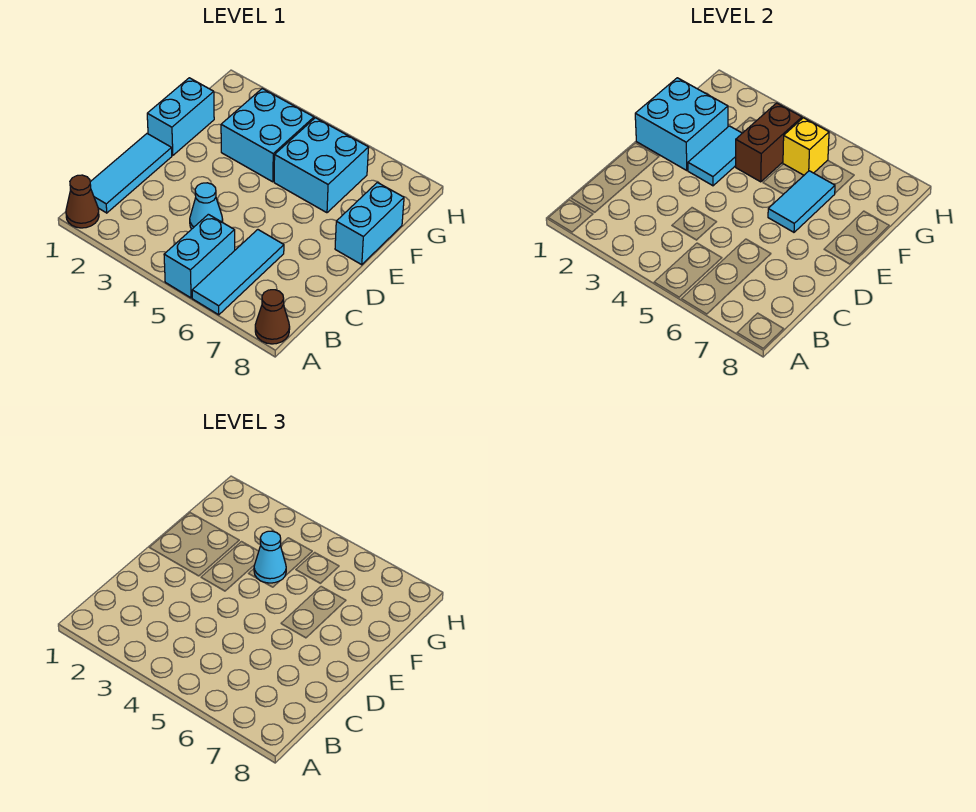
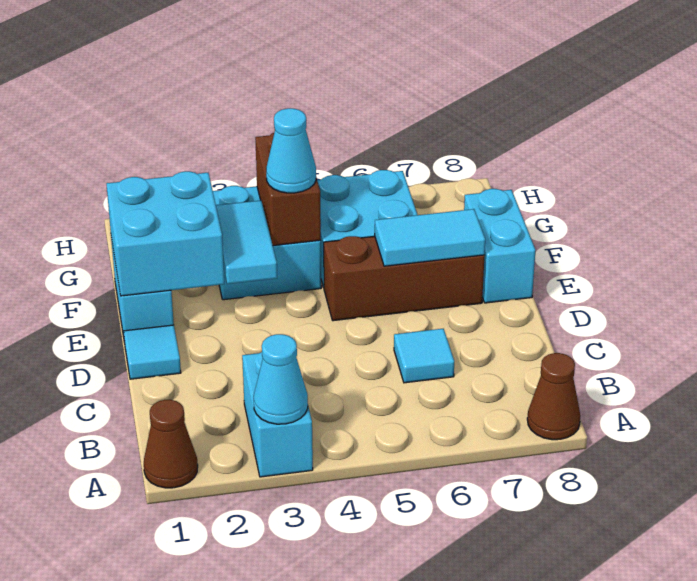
cyan brick A5:B5 level 1 -> cyan brick A3:B3 level 1
cyan tile A6:C6 level 1 -> cyan tile C6 level 1
cyan tile B1:D1 level 1 -> cyan tile D1 level 1
cyan cone C4 level 1 -> cyan cone A3 level 2
none -> brown brick E5:E7 level 1
cyan tile E6:F6 level 2 -> cyan tile E6:E7 level 2
yellow brick G5 level 2 -> none

